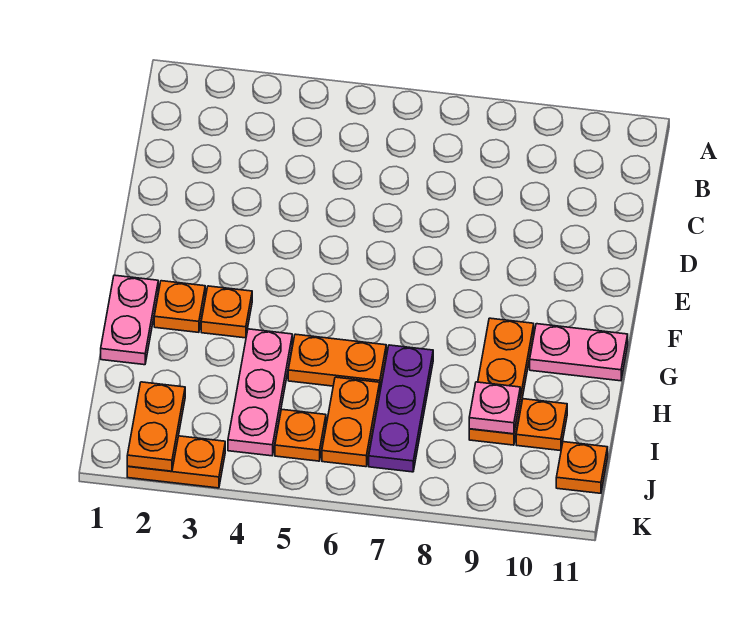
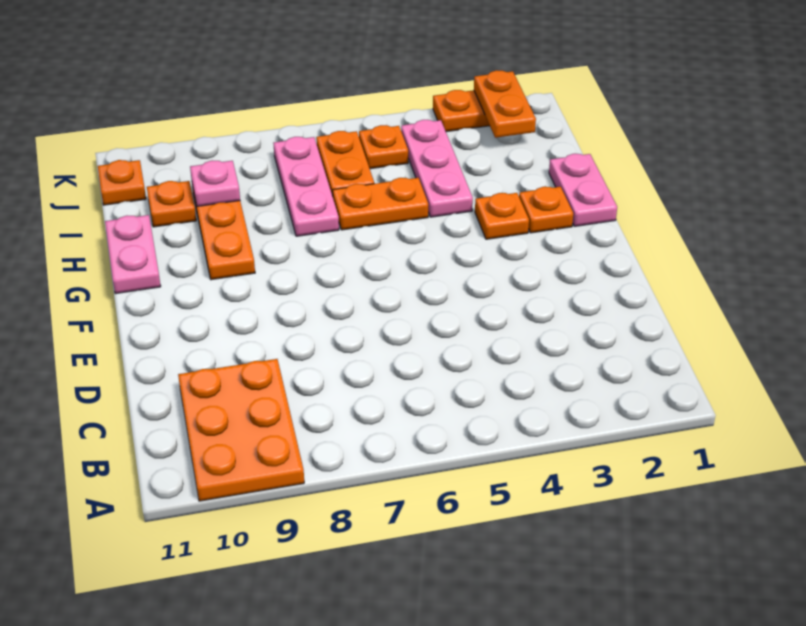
none -> orange plate A9:C10 level 1
pink plate G10:G11 level 1 -> pink plate G11:H11 level 1
purple plate H7:J7 level 1 -> pink plate H7:J7 level 1

